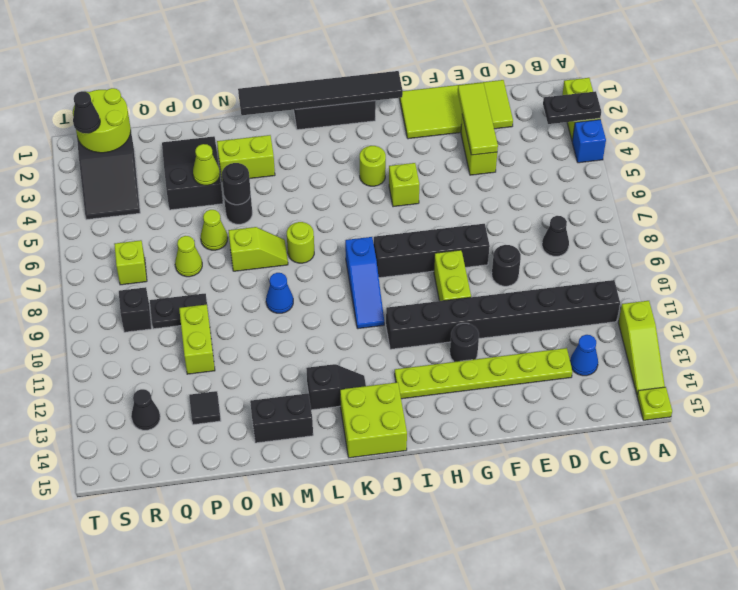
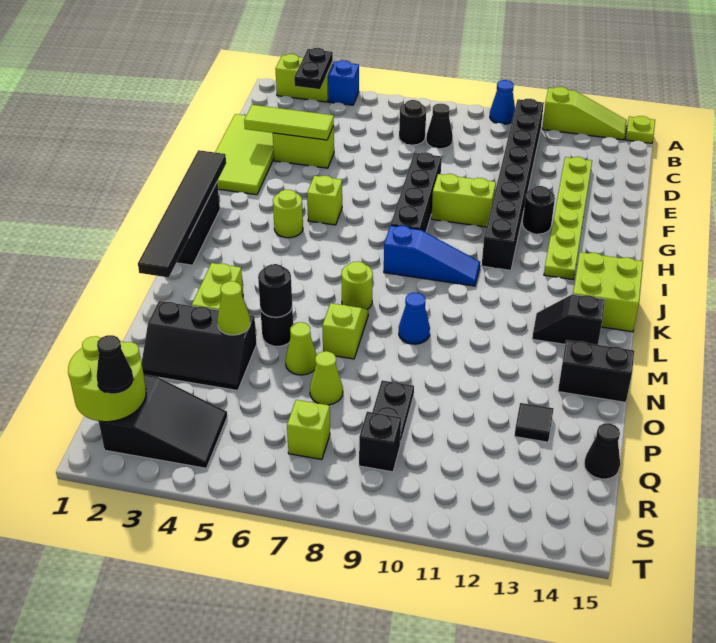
blue cone C13 level 1 -> blue cone A10 level 1
black round brick E9 level 1 -> black round brick C7 level 1
black slope K13:L13 level 1 top L -> black slope L13:L14 level 1 top 14
black brick M14:N14 level 1 -> black brick N14:N15 level 1
black slope O2:P4 level 1 top 4 -> black slope O2:P4 level 1 top O
lime brick P10:P11 level 1 -> none
black cone R13 level 1 -> black cone Q15 level 1

